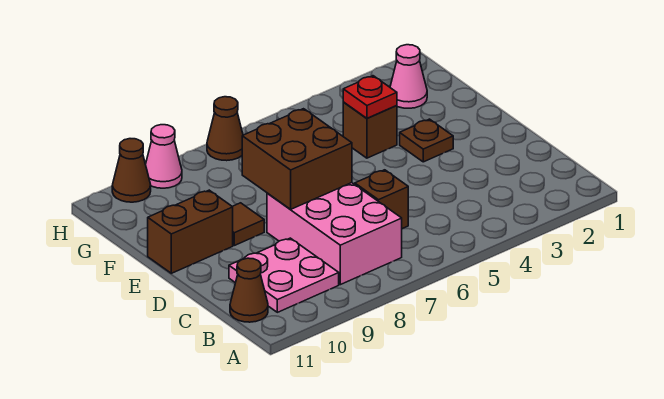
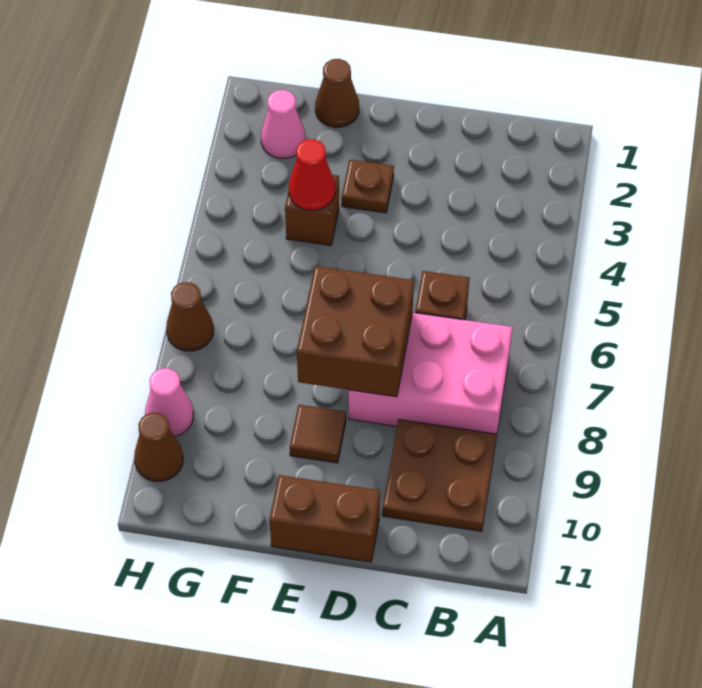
pink plate B9:C10 level 1 -> brown plate B9:C10 level 1
brown cone B11 level 1 -> brown cone F1 level 1
brown brick E10:E11 level 1 -> brown brick D11:E11 level 1
red plate F4 level 2 -> red cone F4 level 2

